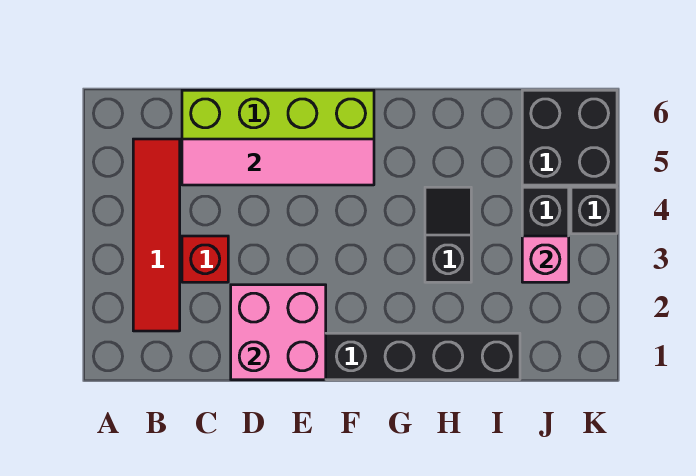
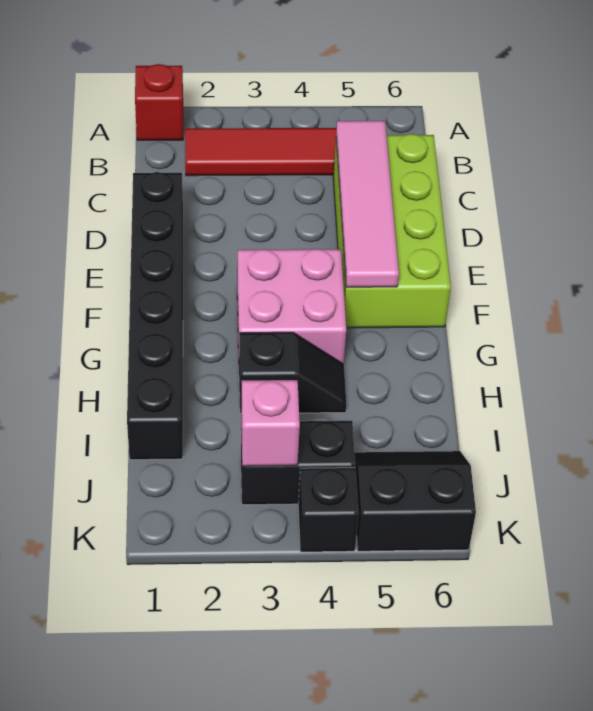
red brick C3 level 1 -> red brick A1 level 1
pink brick D1:E2 level 2 -> pink brick F3:G4 level 1
black brick J5:K6 level 1 -> black slope J5:K6 level 1 top K

